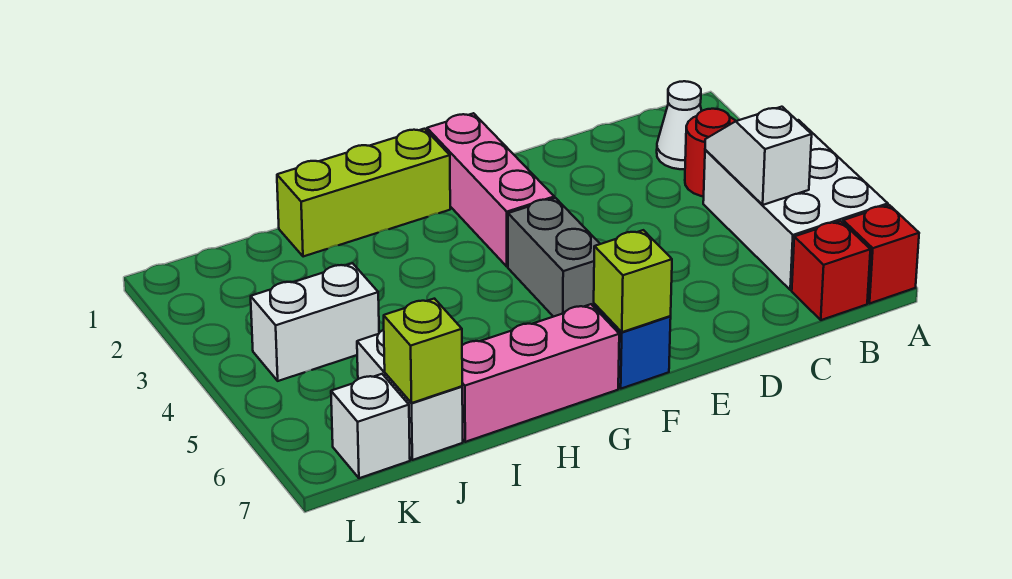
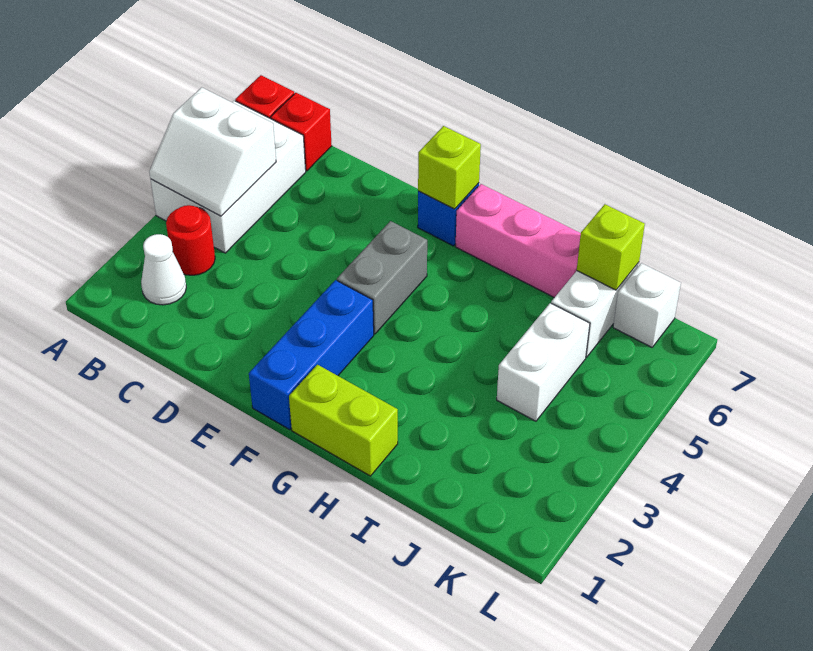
white slope B4:B5 level 2 top 5 -> white slope A4:B5 level 2 top 5
pink brick F1:F3 level 1 -> blue brick F1:F3 level 1
lime brick G1:I1 level 1 -> lime brick G1:H1 level 1
white brick J4:K4 level 1 -> white brick J4:J5 level 1

